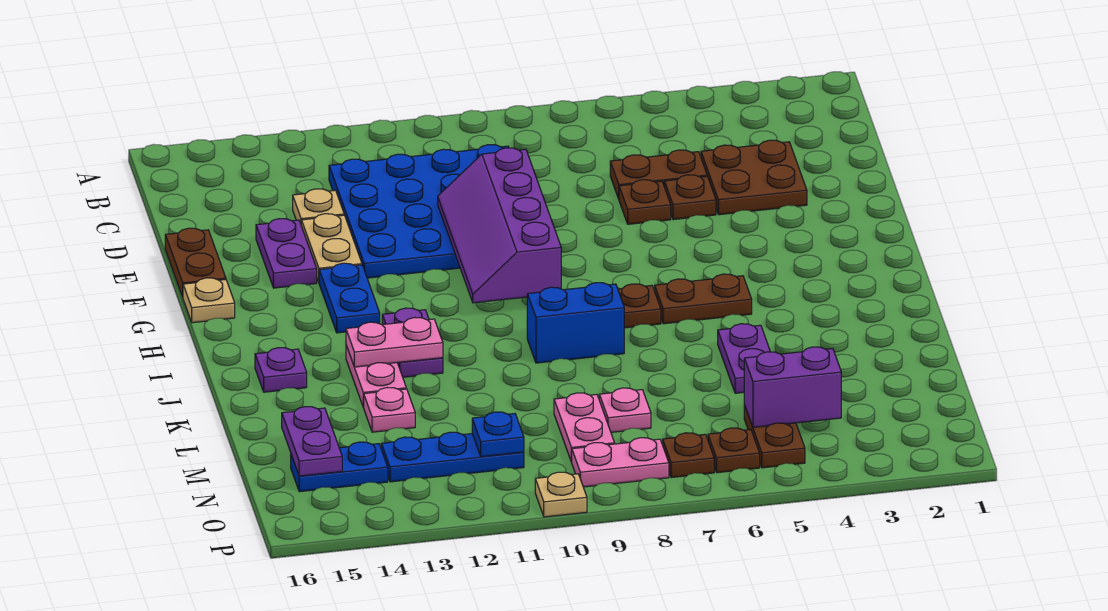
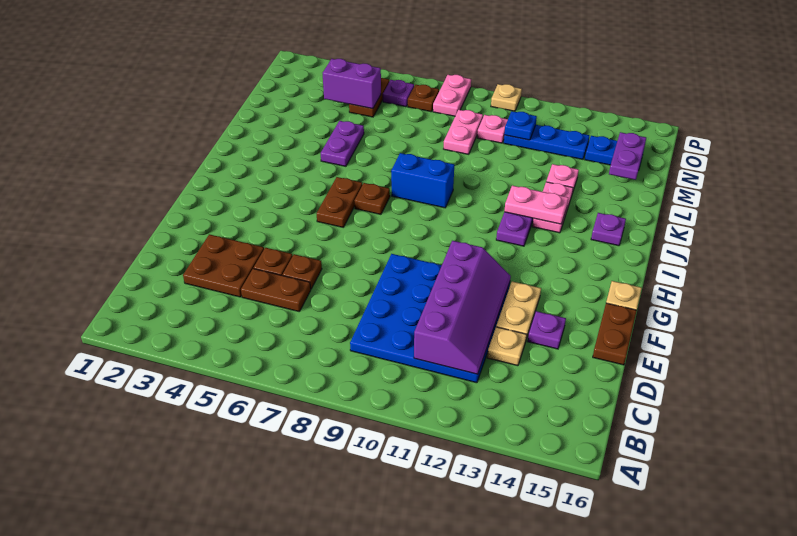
purple slope E9:H10 level 2 top 9 -> purple slope C11:F12 level 2 top 11
purple plate E14:F14 level 1 -> purple plate E14 level 1
blue plate G13:H13 level 1 -> none
brown plate I5:I6 level 1 -> brown plate H6:I6 level 1
pink plate M8 level 1 -> pink plate N10 level 1
brown plate O6 level 1 -> purple plate O6 level 1
pink plate O8:O9 level 1 -> pink plate O8:P8 level 1

